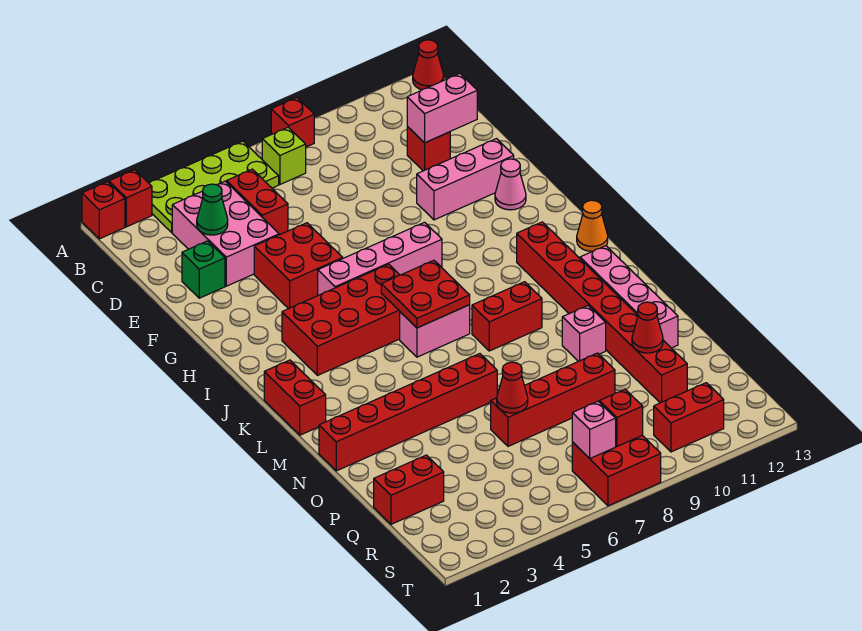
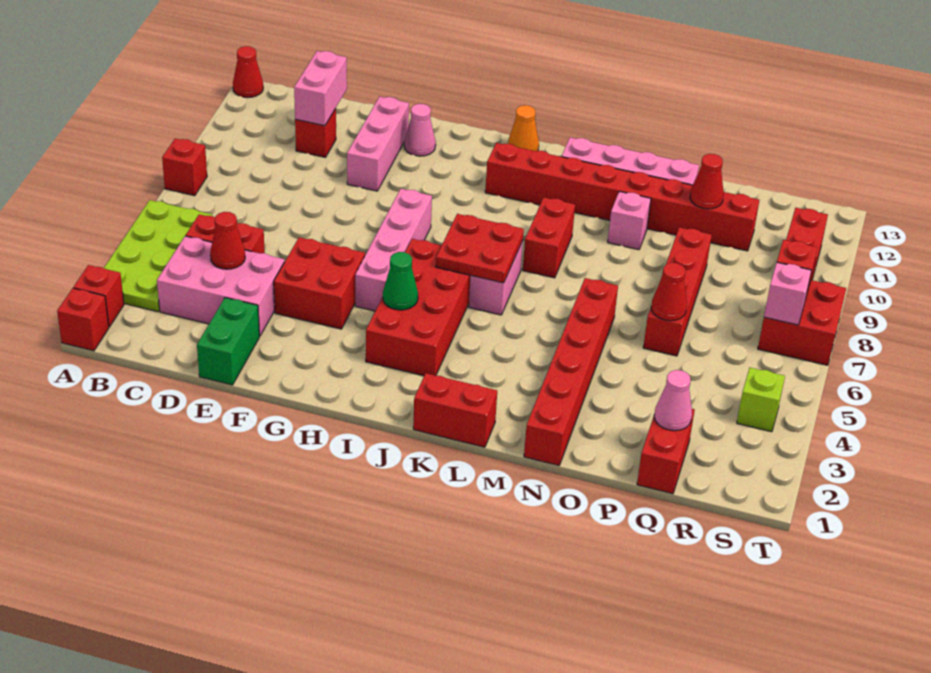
lime brick B7 level 1 -> lime brick S4 level 1
green cone D3 level 2 -> green cone I4 level 2
none -> red cone D4 level 2
green brick E2 level 1 -> green brick E1:E2 level 1
none -> pink cone Q2 level 2

